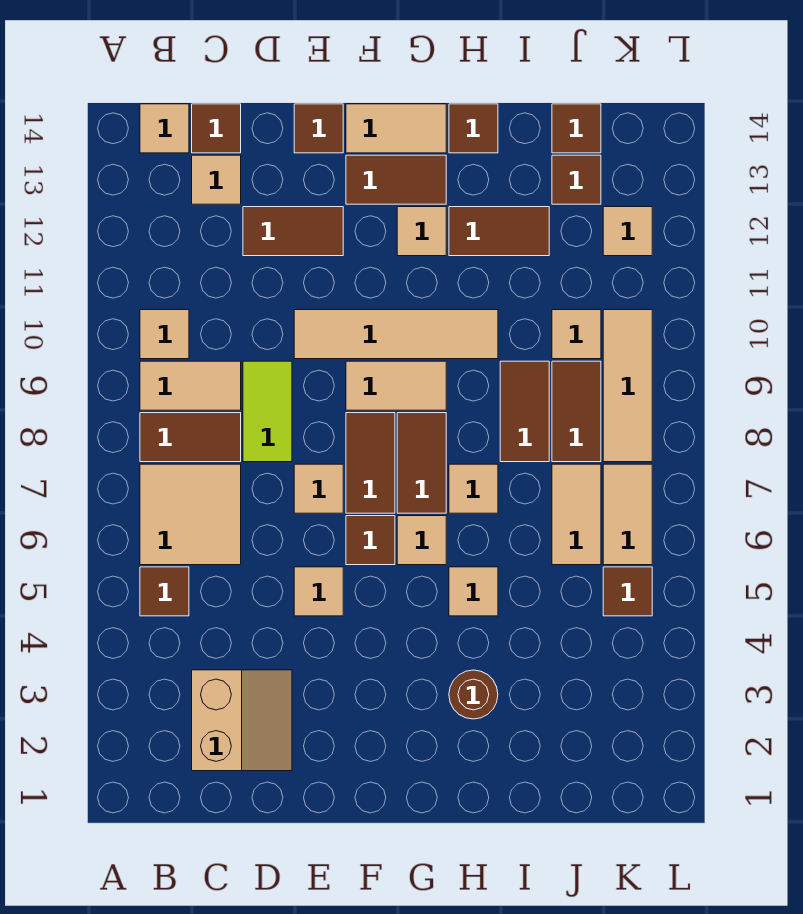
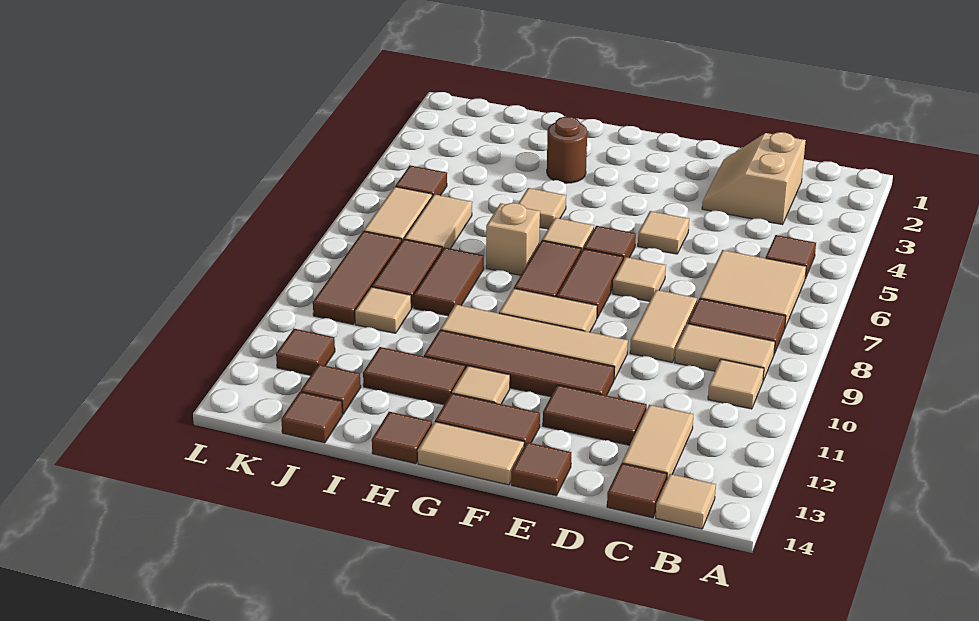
tan tile C13 level 1 -> tan tile C12:C13 level 1
lime tile D8:D9 level 1 -> tan tile D8:D9 level 1
none -> brown tile E11:H11 level 1
tan tile H7 level 1 -> tan brick H7 level 1
tan tile K8:K10 level 1 -> brown tile K8:K10 level 1
tan tile K12 level 1 -> brown tile K12 level 1

